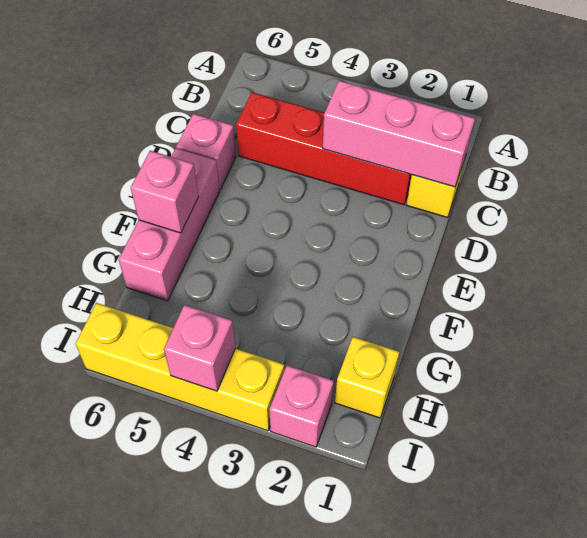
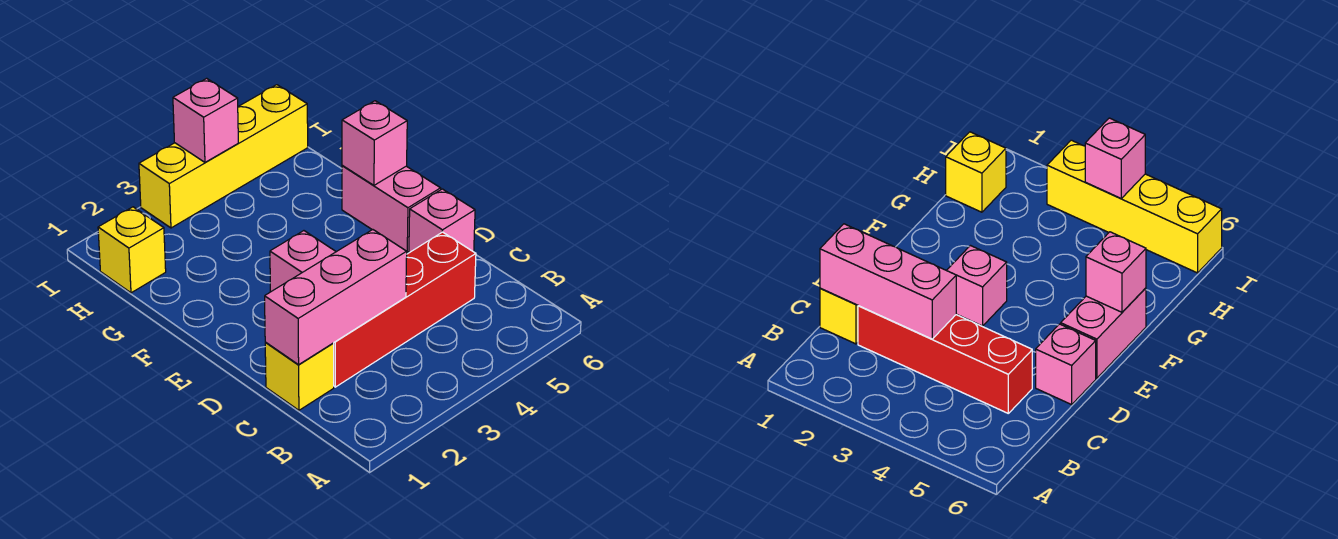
pink brick E6:G6 level 1 -> pink brick E6:F6 level 1
pink brick I2 level 1 -> pink brick E3 level 1

